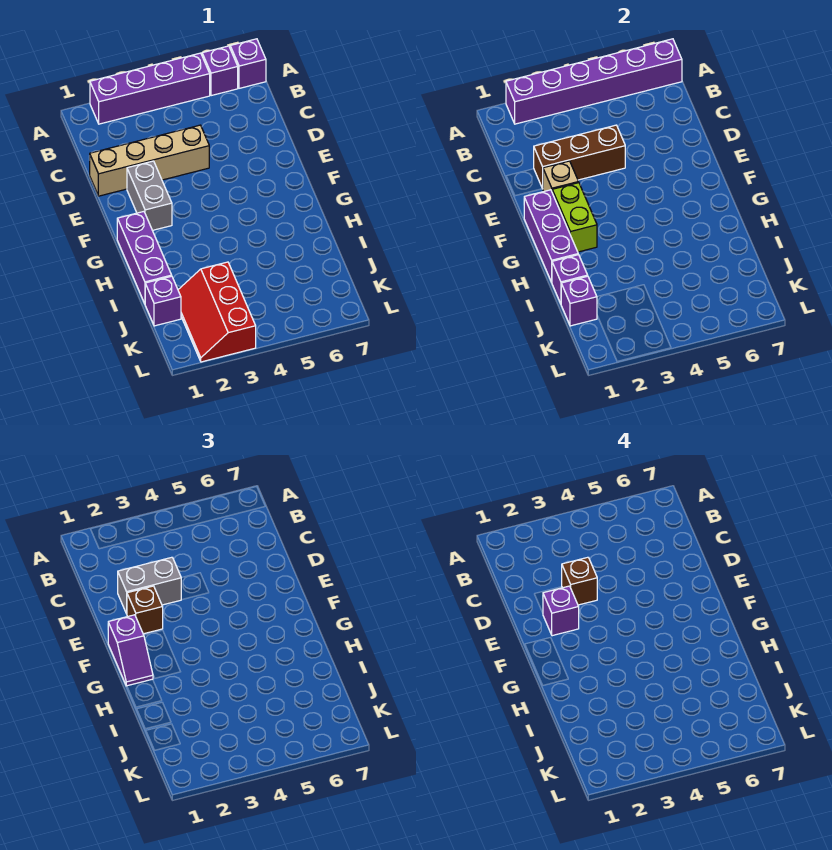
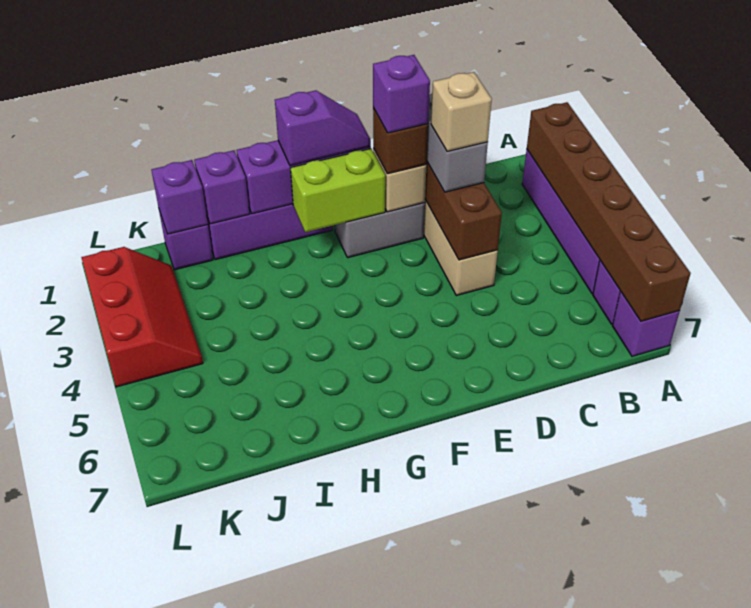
purple brick A2:A7 level 2 -> brown brick A2:A7 level 2
brown brick D3 level 4 -> tan brick D3 level 4
purple slope F1:G1 level 3 top F -> purple slope F1:G1 level 3 top G
red slope J2:L3 level 1 top 3 -> red slope K2:L4 level 1 top L

